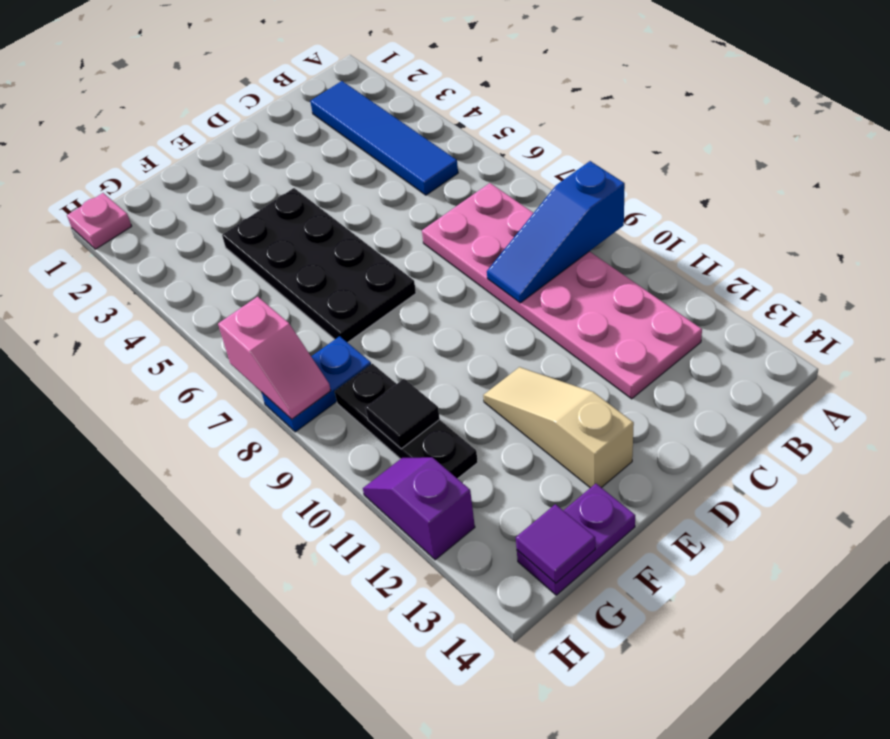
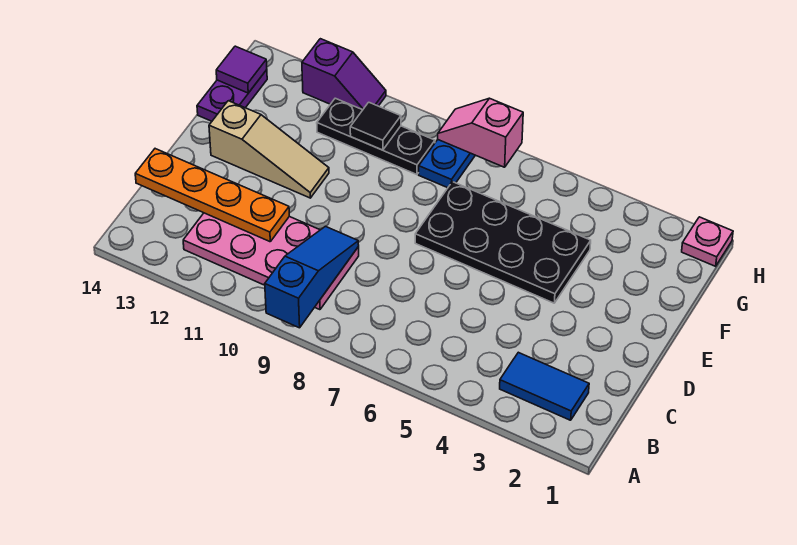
blue tile B2:B5 level 1 -> blue tile B2:B3 level 1
pink plate B7:C12 level 1 -> pink plate B9:C12 level 1
none -> orange plate C11:C14 level 2

